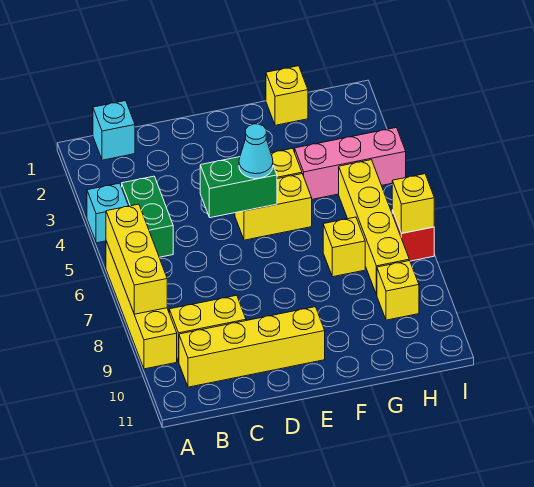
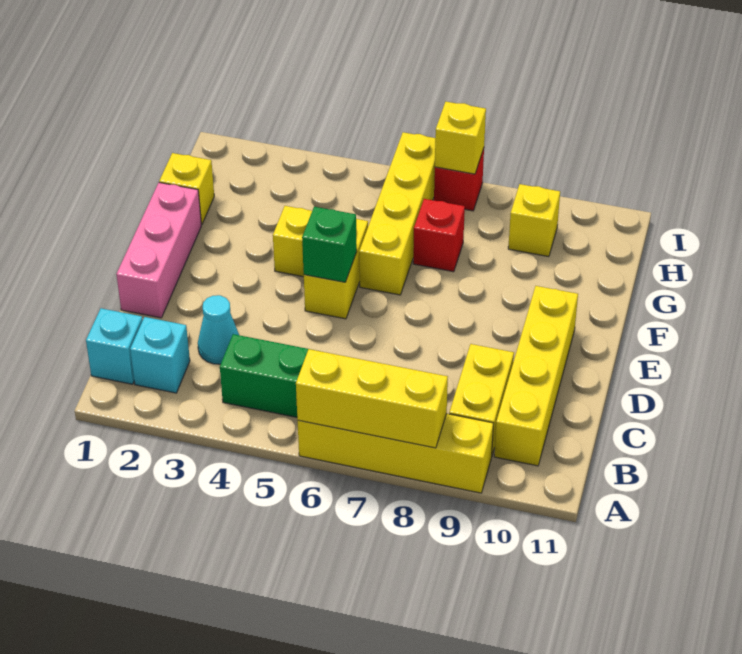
cyan brick A4 level 1 -> cyan brick B2 level 1
green brick D5:E5 level 2 -> green brick E5 level 2
cyan cone E5 level 3 -> cyan cone C3 level 1
pink brick G4:I4 level 1 -> pink brick D1:F1 level 1
yellow brick G7 level 1 -> red brick G7 level 1
yellow brick H5:H8 level 1 -> yellow brick F6:I6 level 1

